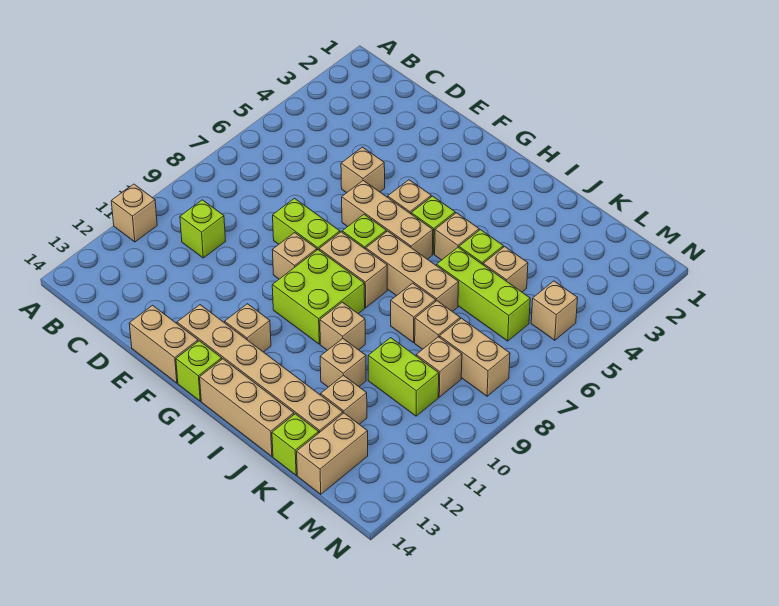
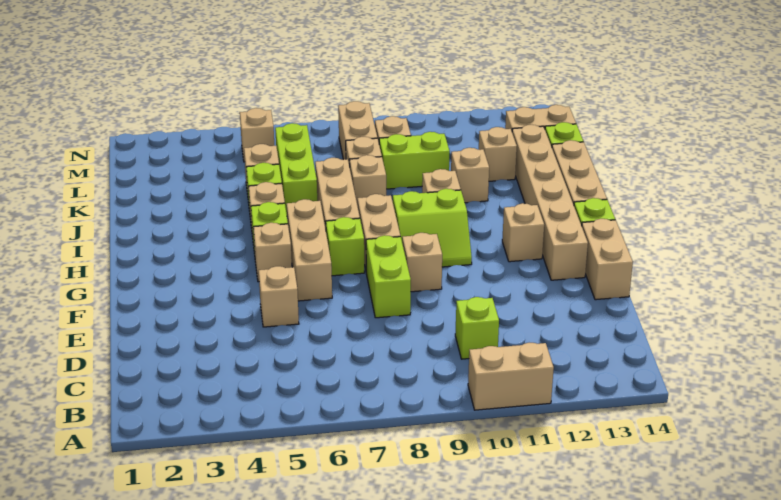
tan brick A11 level 1 -> tan brick A10:A11 level 1
lime brick G9:H10 level 1 -> lime slope G9:H10 level 1 top H
lime brick K10:L10 level 1 -> lime brick K9:K10 level 1

